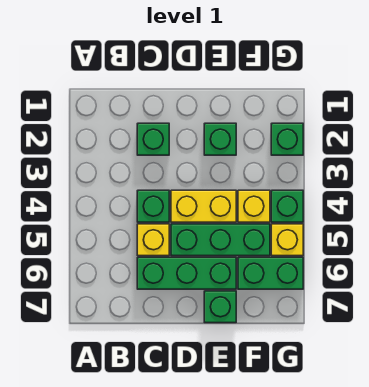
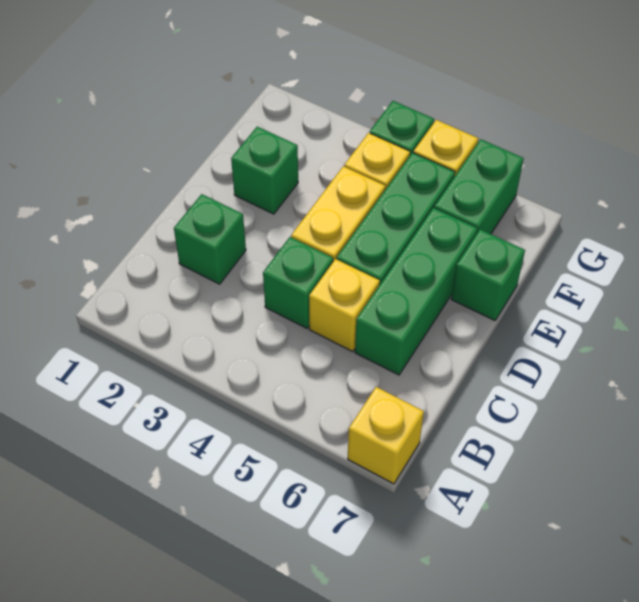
none -> yellow brick A7 level 1
green brick G2 level 1 -> none

